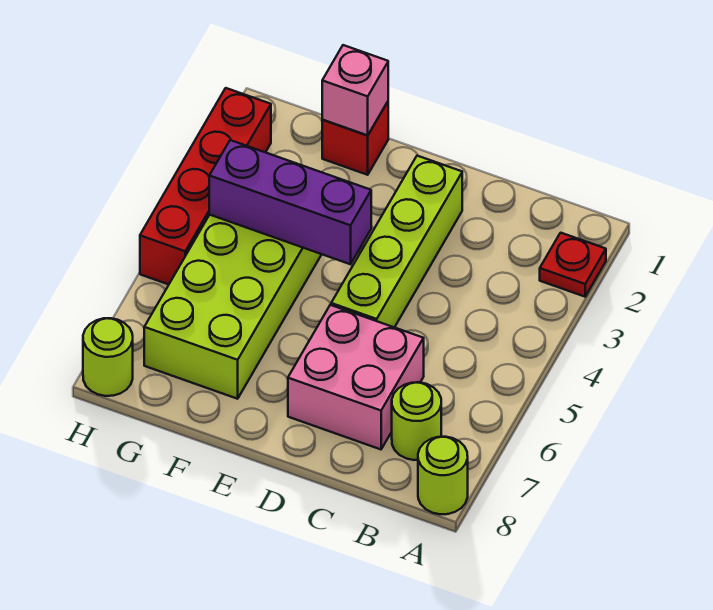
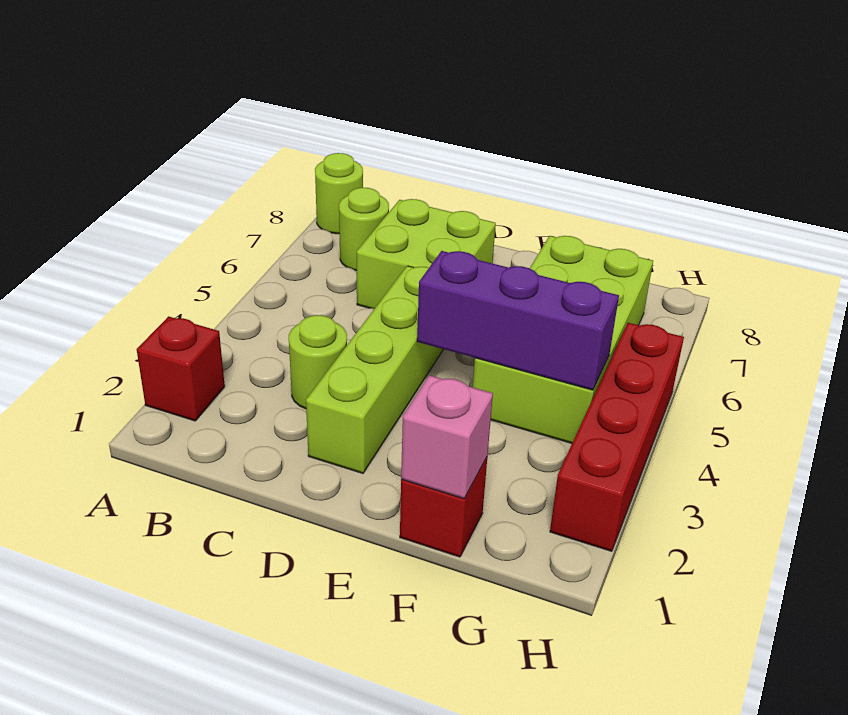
red plate A2 level 1 -> red brick A2 level 1
pink brick C6:D7 level 1 -> lime brick C6:D7 level 1
lime round brick H8 level 1 -> lime round brick C3 level 1

